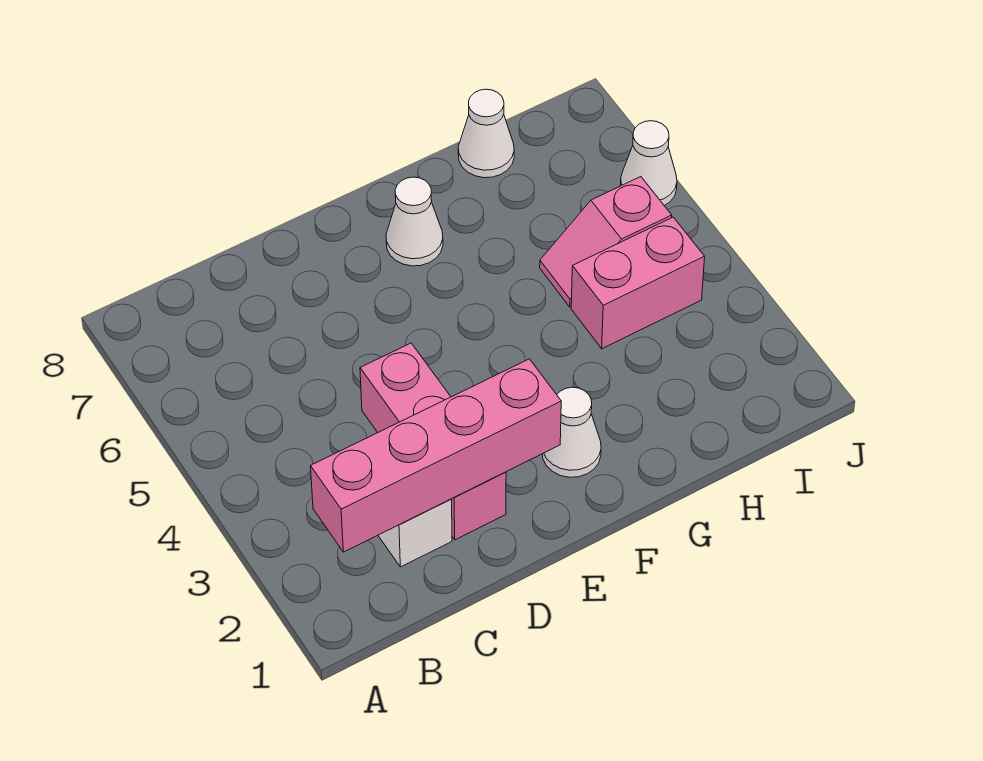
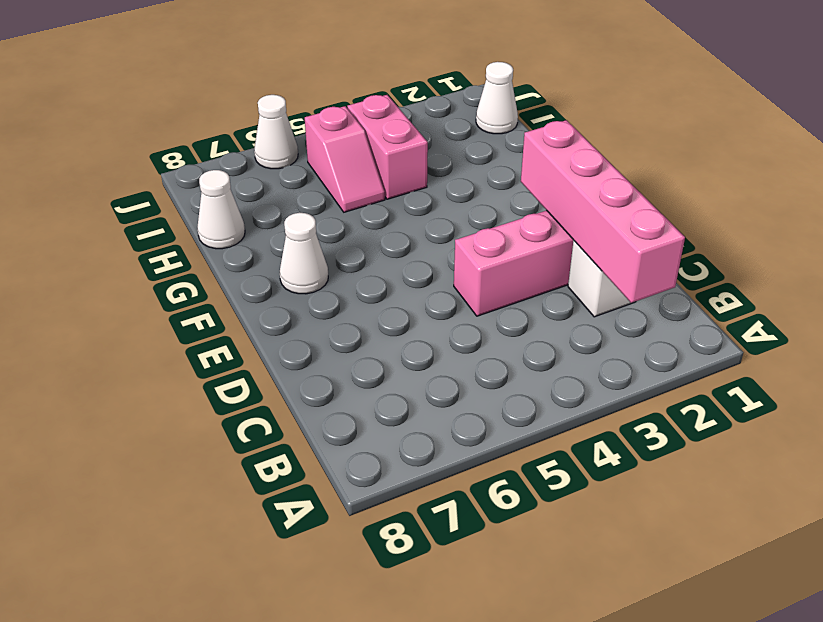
white cone F2 level 1 -> white cone I1 level 1

